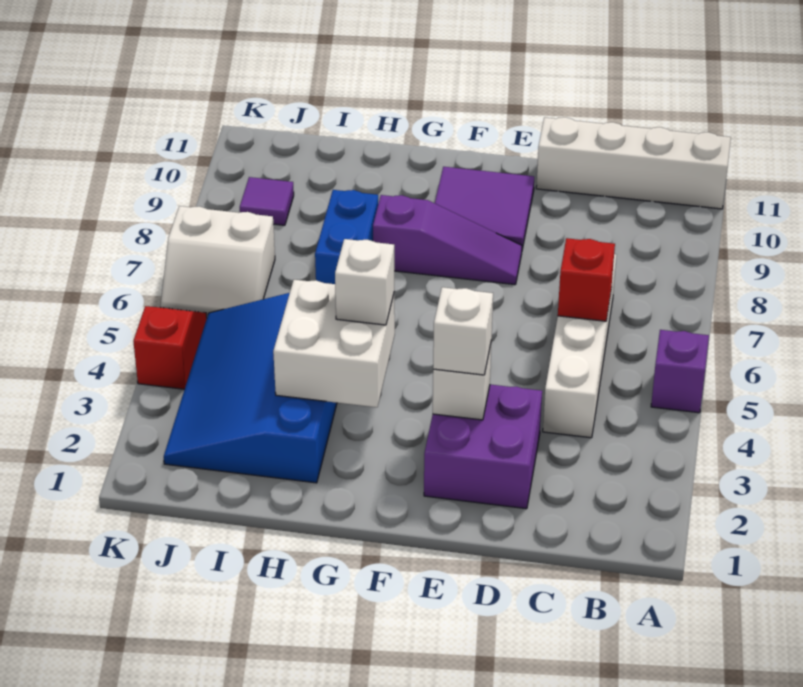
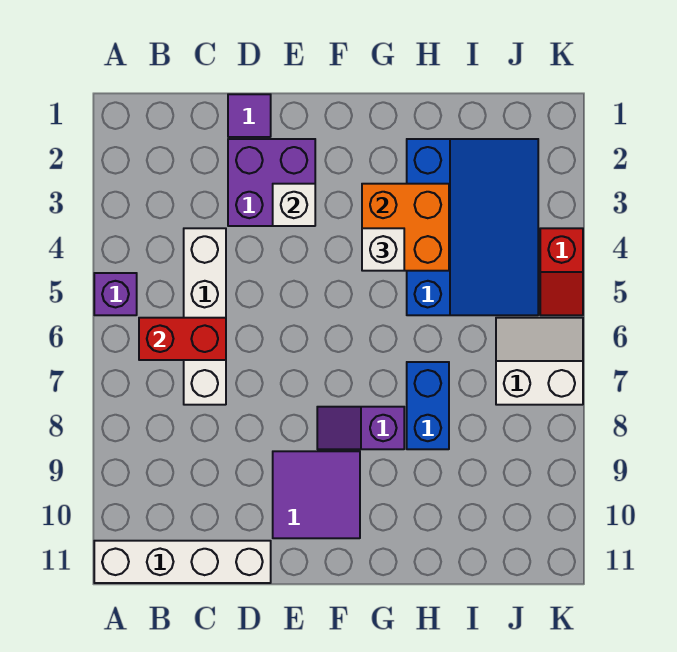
red brick C6 level 2 -> red brick B6:C6 level 2
white brick E3 level 3 -> none
purple slope E8:G8 level 1 top G -> purple slope F8:G8 level 1 top G
white brick G3:H4 level 2 -> orange brick G3:H4 level 2
purple tile J9 level 1 -> purple tile D1 level 1

